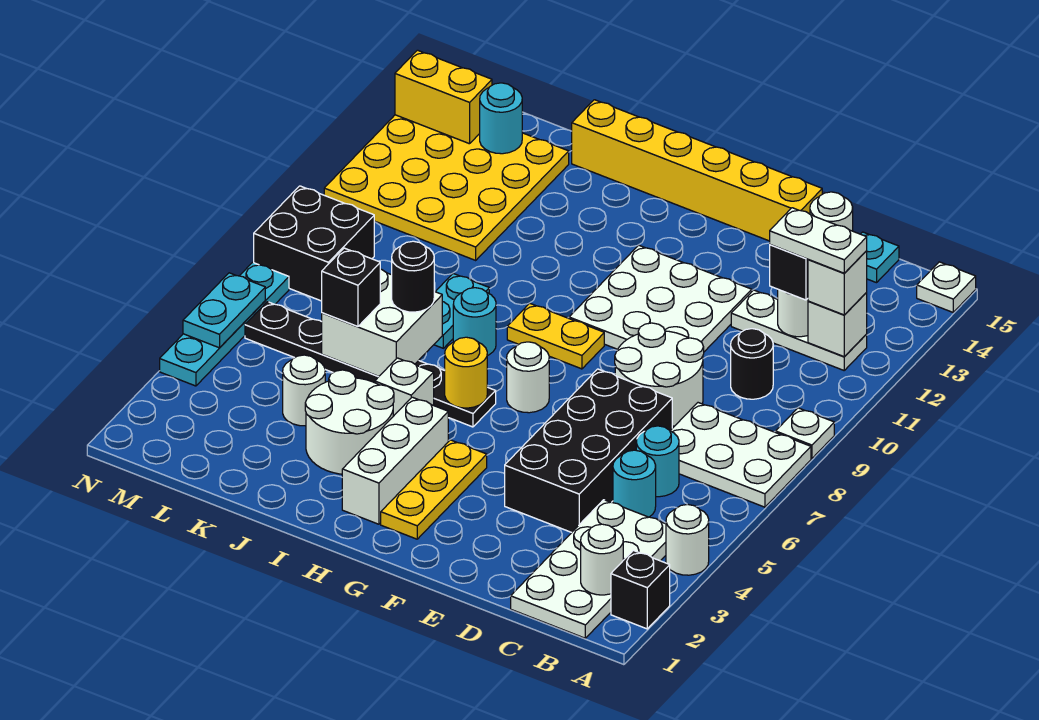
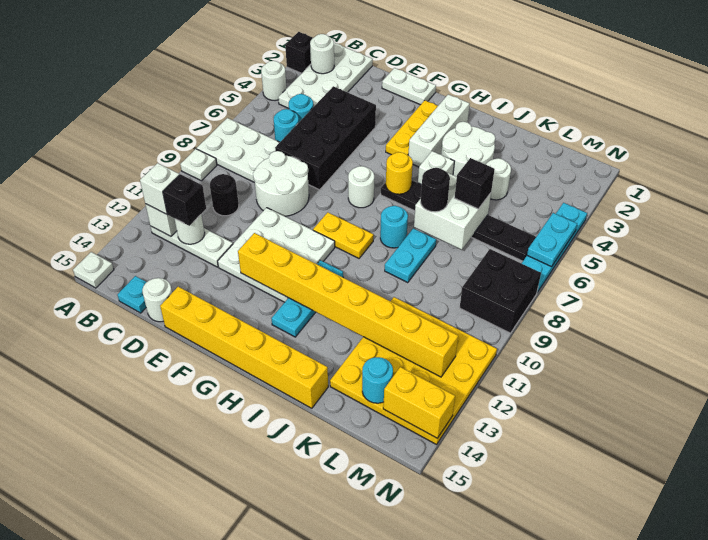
white plate B12:C12 level 4 -> white plate E1:F1 level 1
none -> yellow brick F12:M12 level 2
none -> cyan plate H11:H13 level 1

